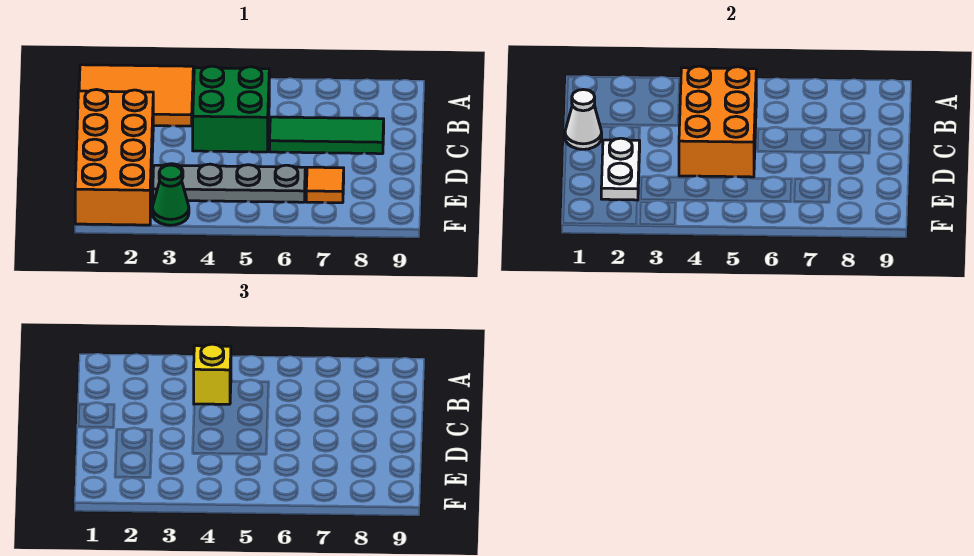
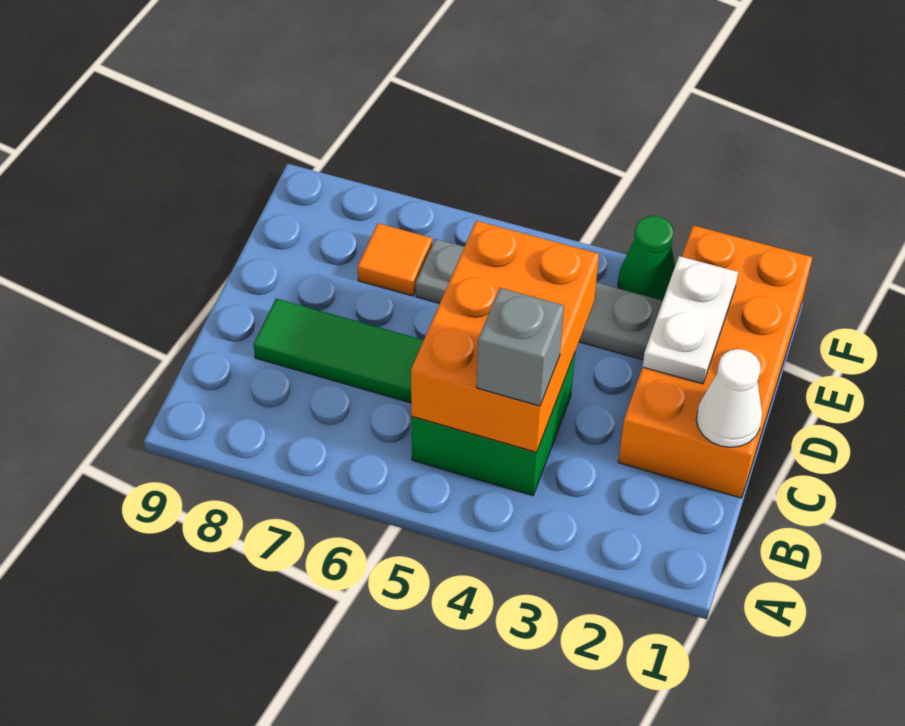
orange tile A1:B3 level 1 -> none
yellow brick B4 level 3 -> grey brick B4 level 3

